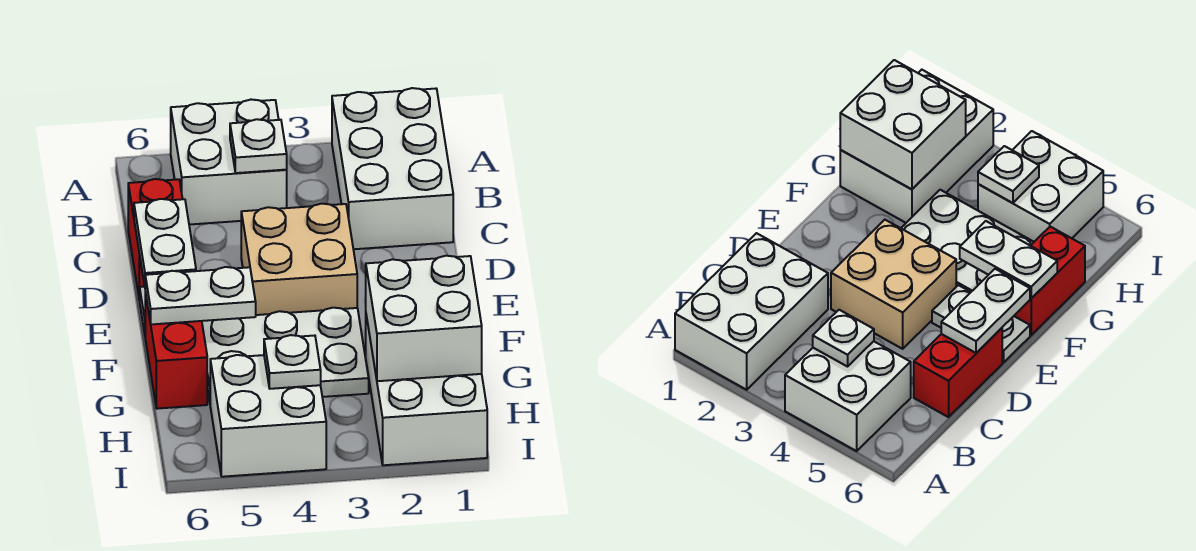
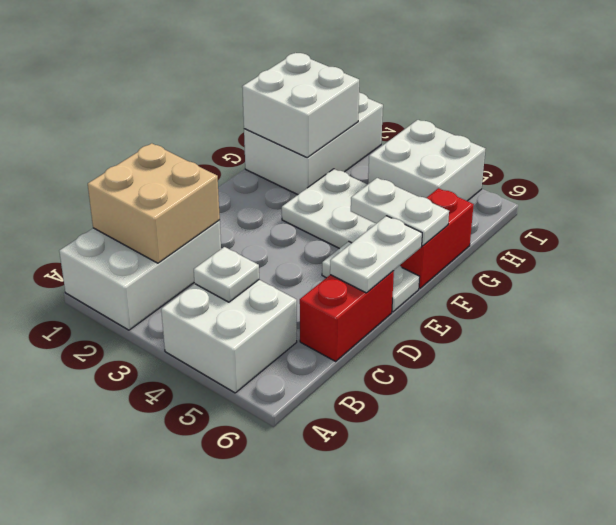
tan brick D3:E4 level 1 -> tan brick B1:C2 level 2
white plate H4 level 2 -> none

